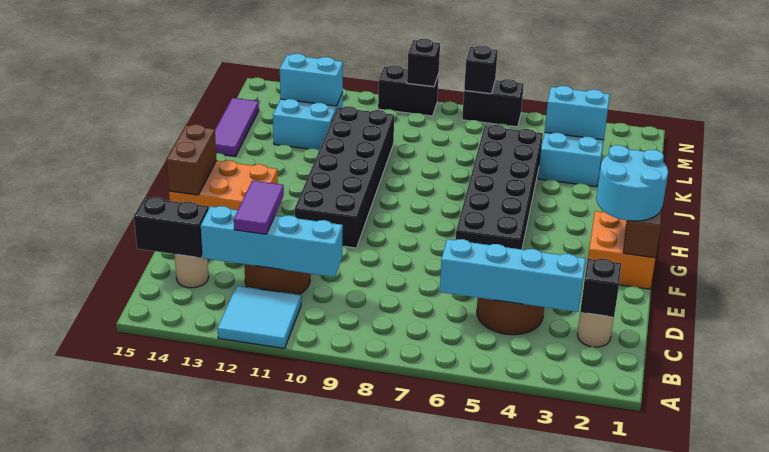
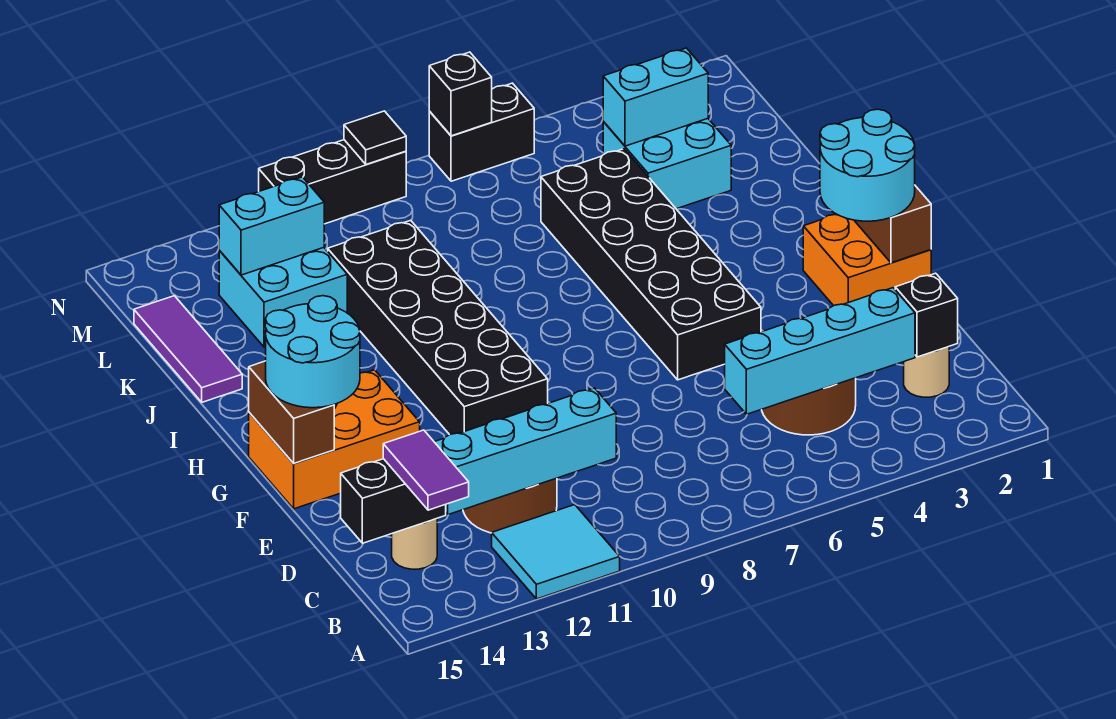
purple tile C12:D12 level 3 -> purple tile B14:C14 level 3
none -> cyan round brick F14:G15 level 3
black brick N9:N10 level 1 -> black brick N9:N11 level 1
black brick N9 level 2 -> black tile N9 level 2

